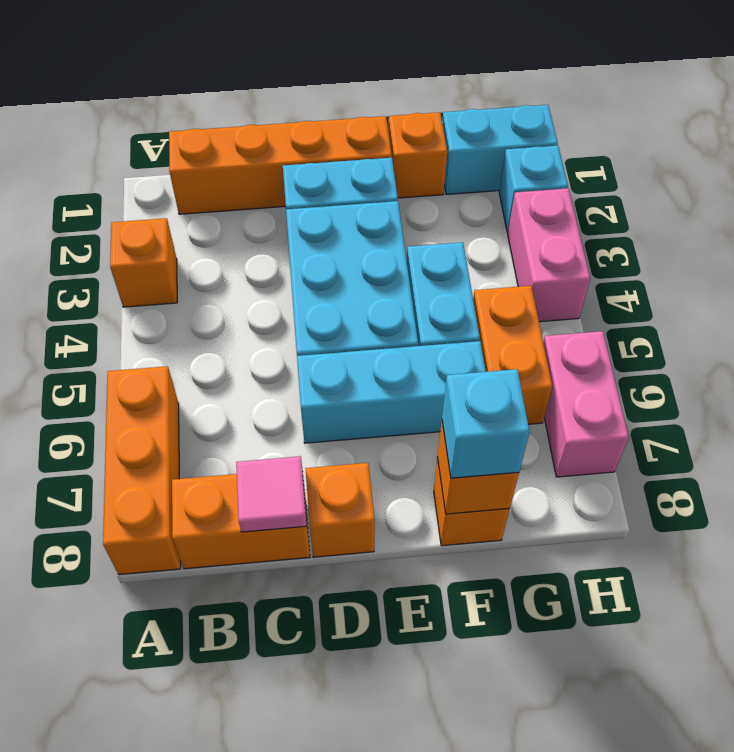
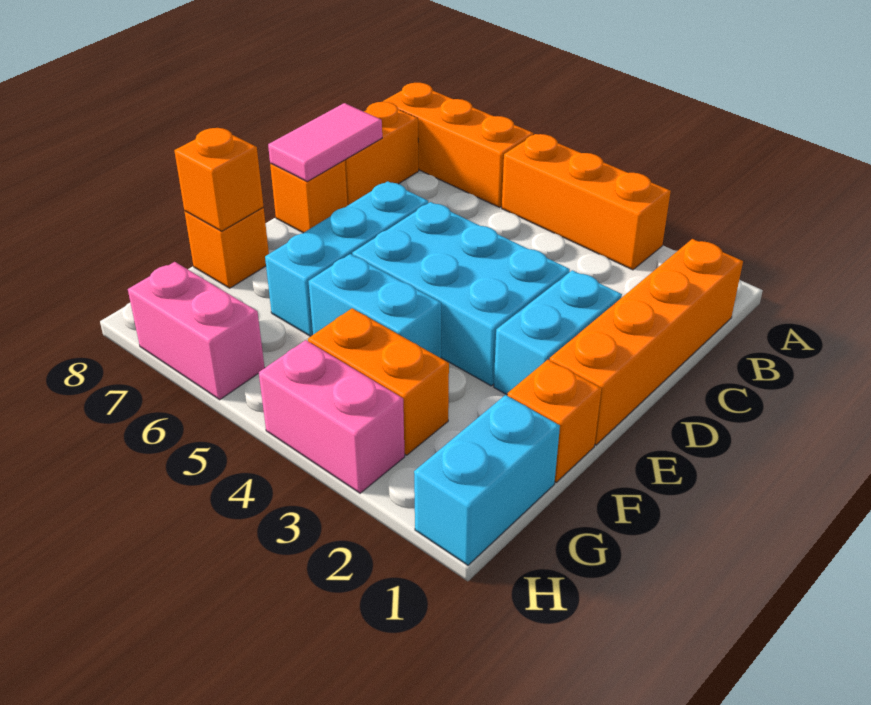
orange brick A3 level 1 -> orange brick A3:A5 level 1
pink tile C8 level 2 -> pink tile C8:D8 level 2
cyan brick F8 level 3 -> none
orange brick G5:G6 level 1 -> orange brick G3:G4 level 1
cyan brick H2 level 1 -> none

